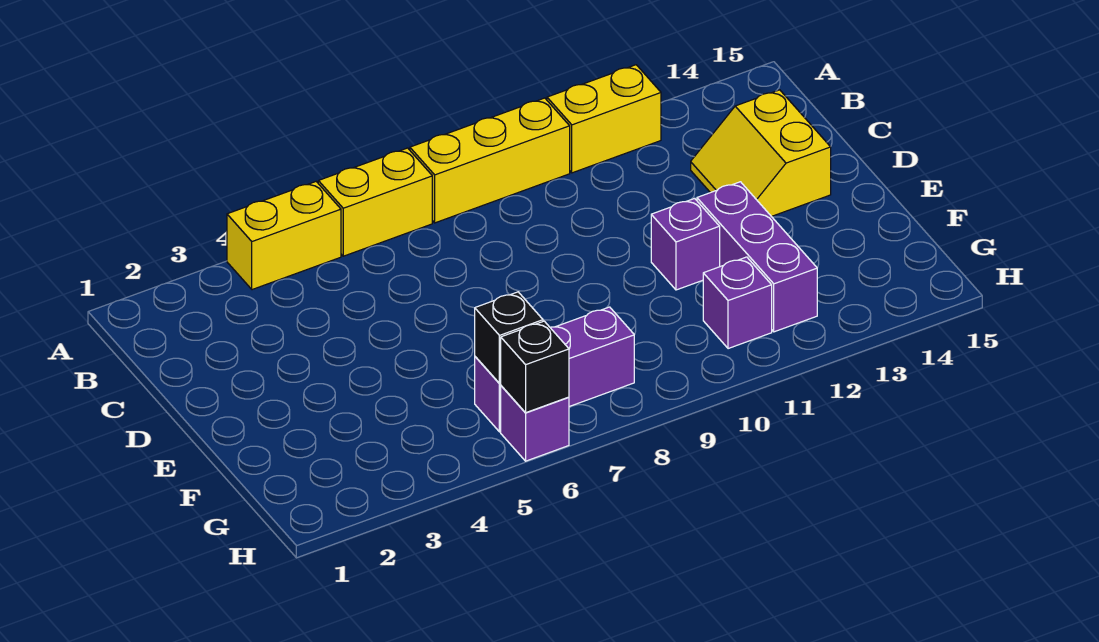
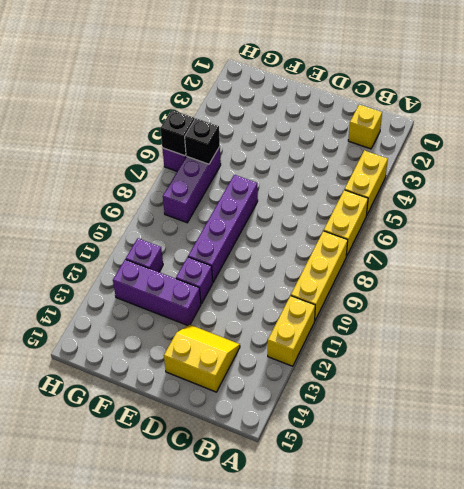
none -> yellow brick B2 level 1
none -> purple brick E7:E10 level 1

